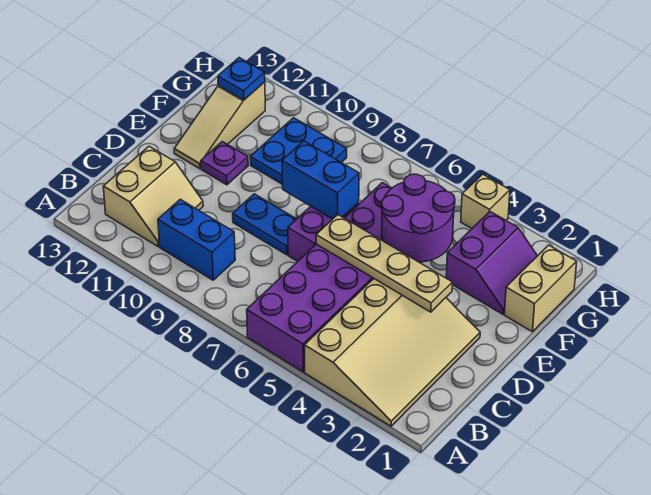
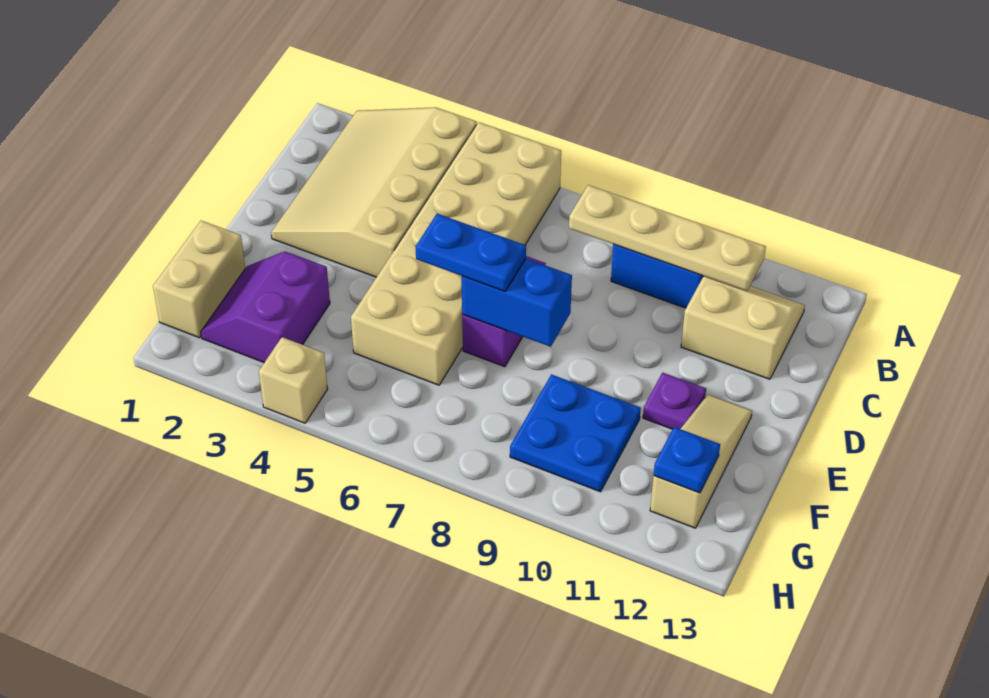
purple brick A5:F6 level 1 -> tan brick A5:F6 level 1
tan slope B11:C12 level 1 top 12 -> tan slope B11:C12 level 1 top C
tan plate D3:D6 level 2 -> tan plate B8:B11 level 2
blue plate D8:D9 level 1 -> blue plate E6:E7 level 3
purple round brick E4:F5 level 2 -> none

